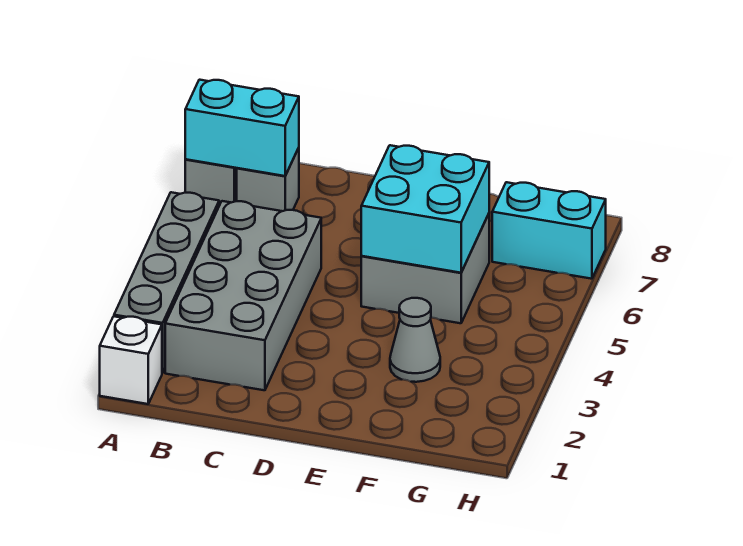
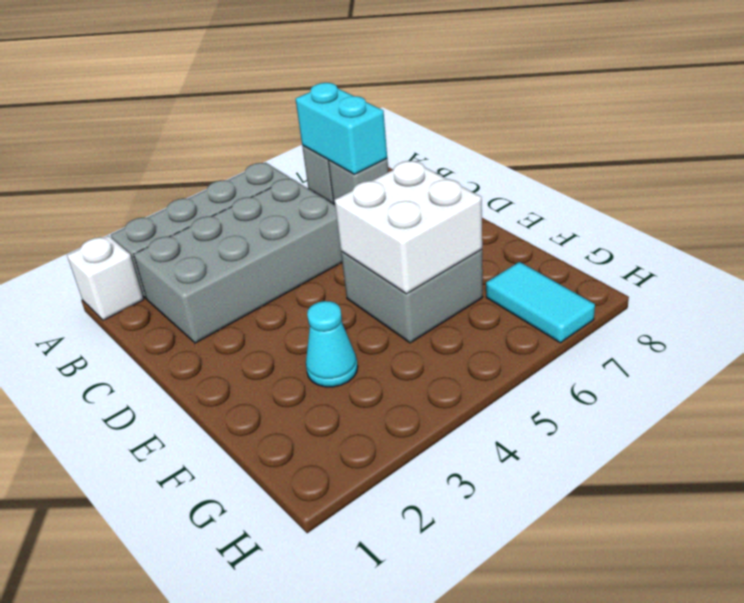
cyan brick E5:F6 level 2 -> white brick E5:F6 level 2
grey cone F3 level 1 -> cyan cone F3 level 1
cyan brick G7:H7 level 1 -> cyan tile G7:H7 level 1

